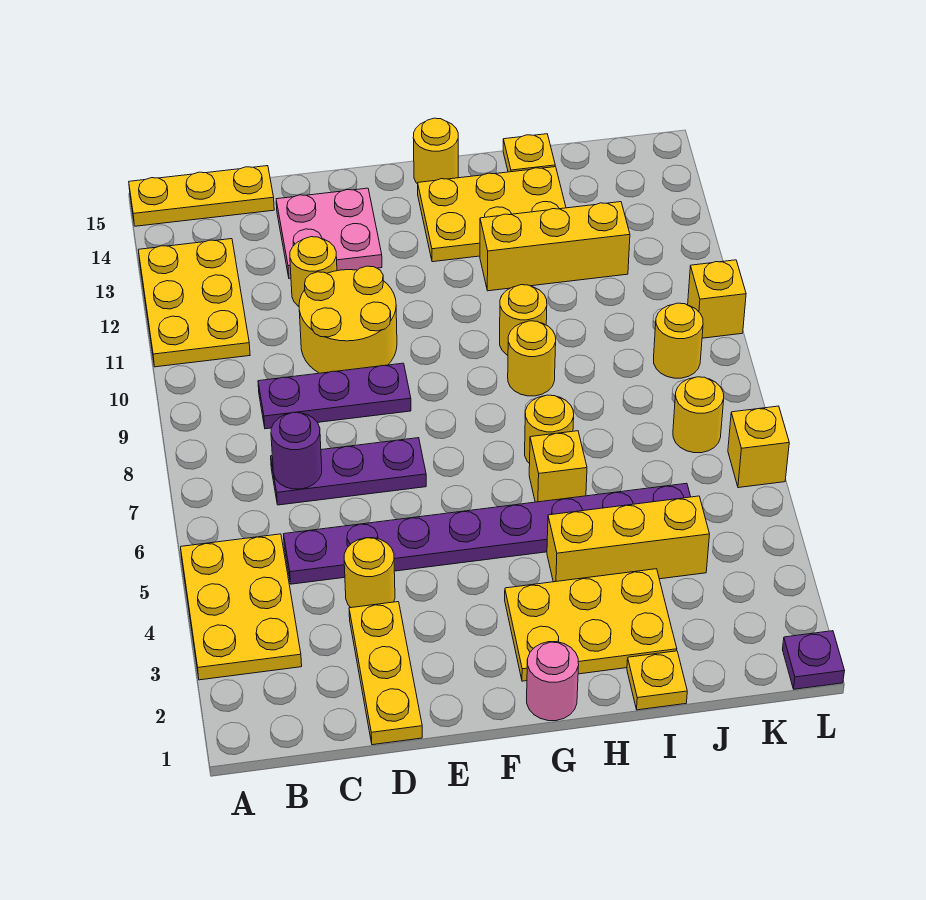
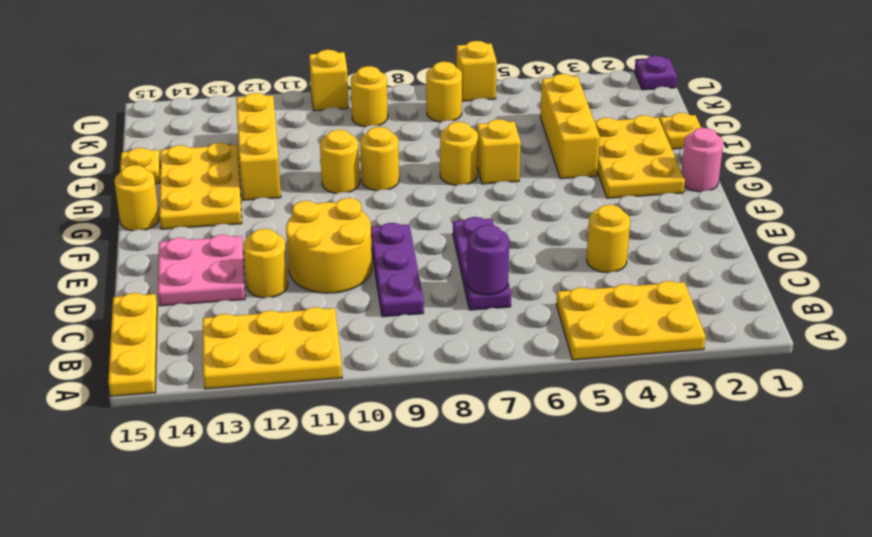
purple plate C5:J5 level 1 -> none
yellow plate D1:D3 level 1 -> none

